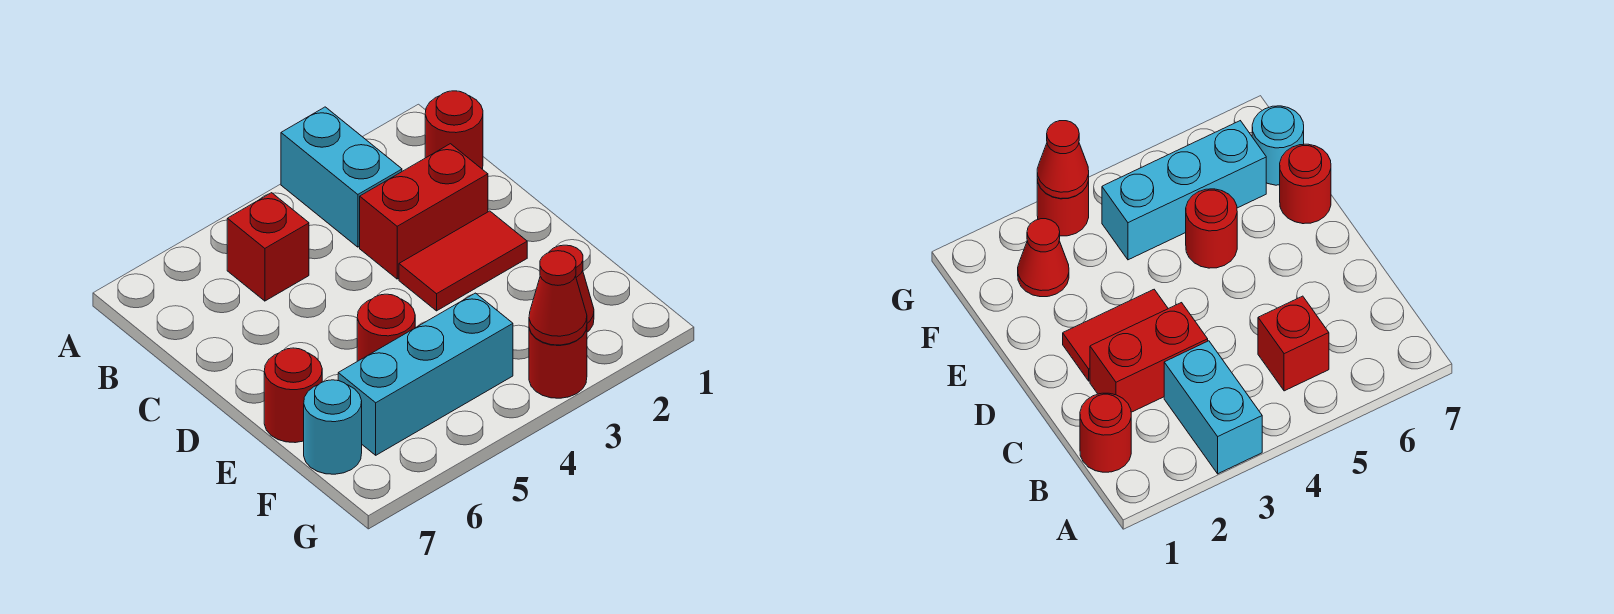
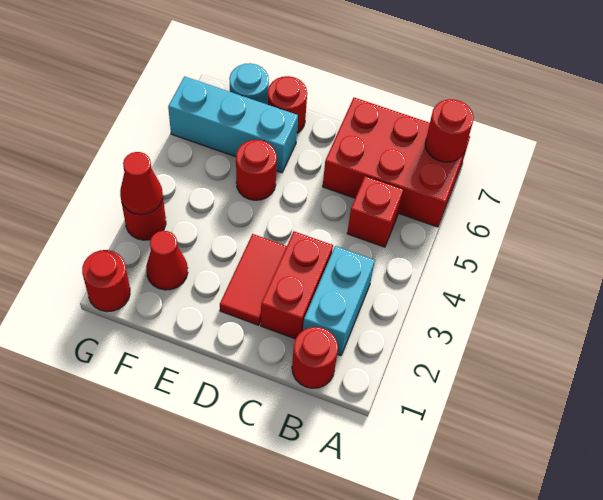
cyan brick A3:B3 level 1 -> cyan brick B2:B3 level 1
none -> red brick A6:C7 level 1
none -> red round brick A7 level 2
cyan brick F4:F6 level 1 -> cyan brick E6:G6 level 1
none -> red round brick G1 level 1

